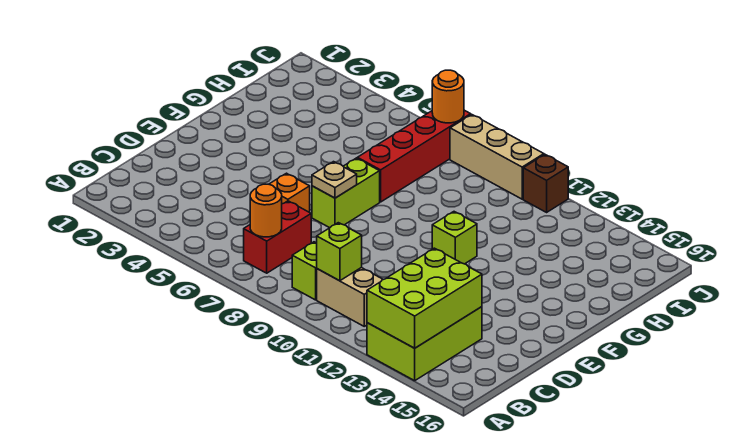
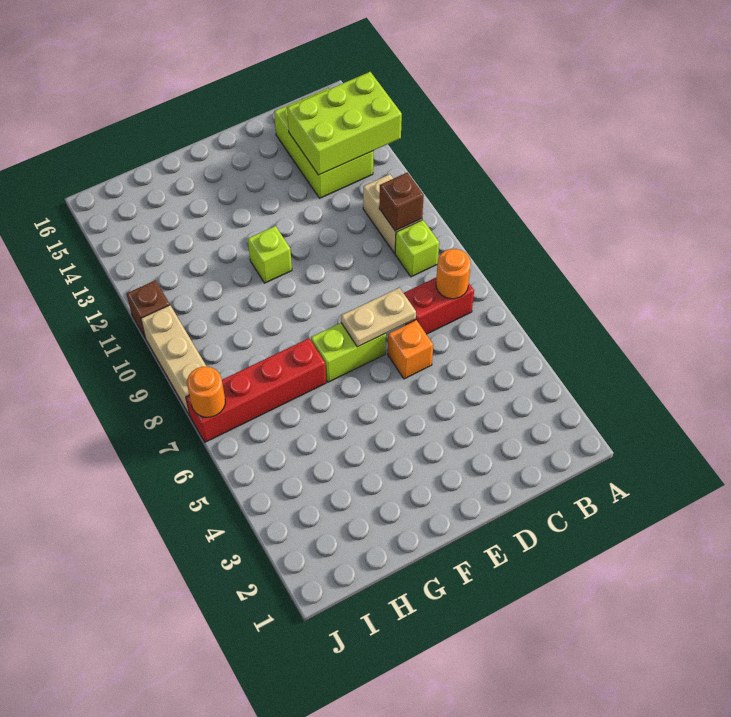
lime brick A13:C14 level 1 -> lime brick B13:C15 level 1
lime brick B10 level 2 -> brown brick B10 level 2
tan plate E7 level 2 -> tan plate D7:E7 level 2

